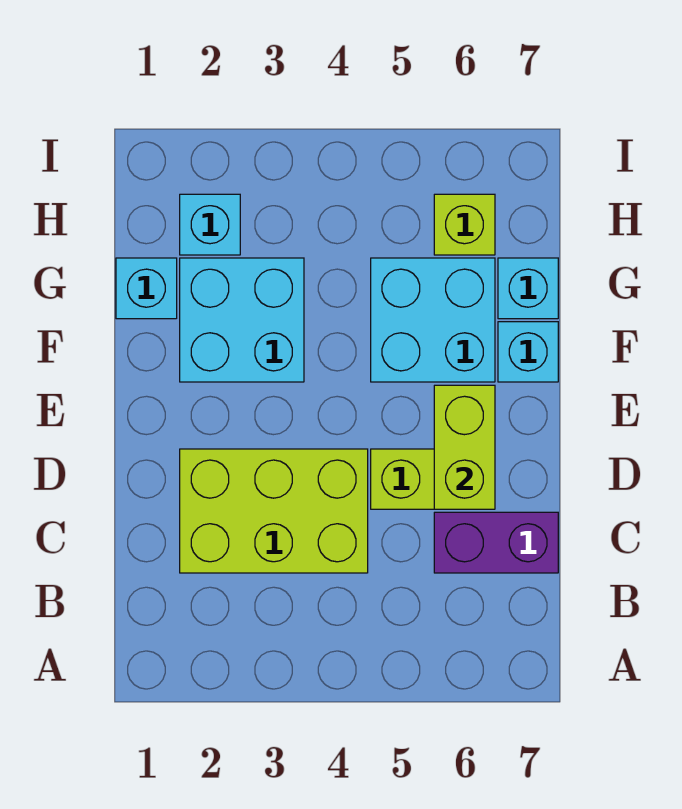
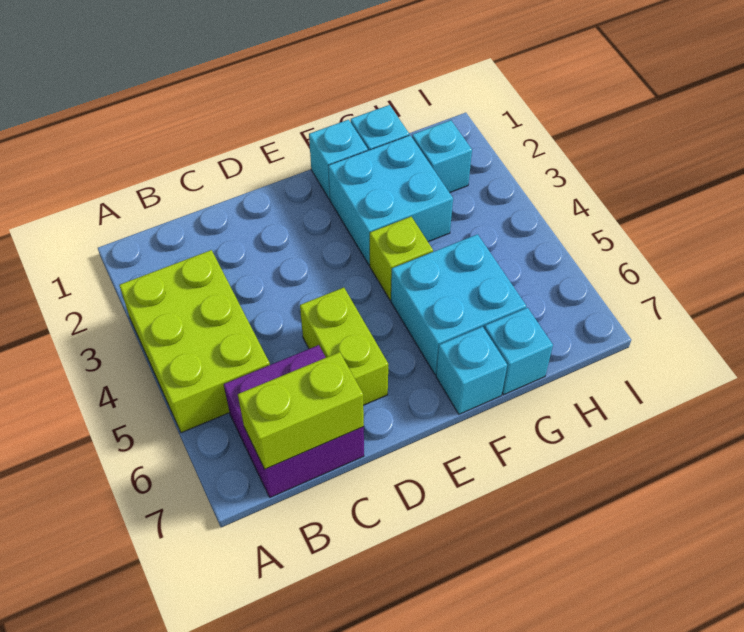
lime brick C2:D4 level 1 -> lime brick A3:B5 level 1
purple brick C6:C7 level 1 -> purple brick B6:C7 level 1
lime brick D6:E6 level 2 -> lime brick B7:C7 level 2
none -> cyan brick F1 level 1
lime brick H6 level 1 -> lime brick F4 level 1

